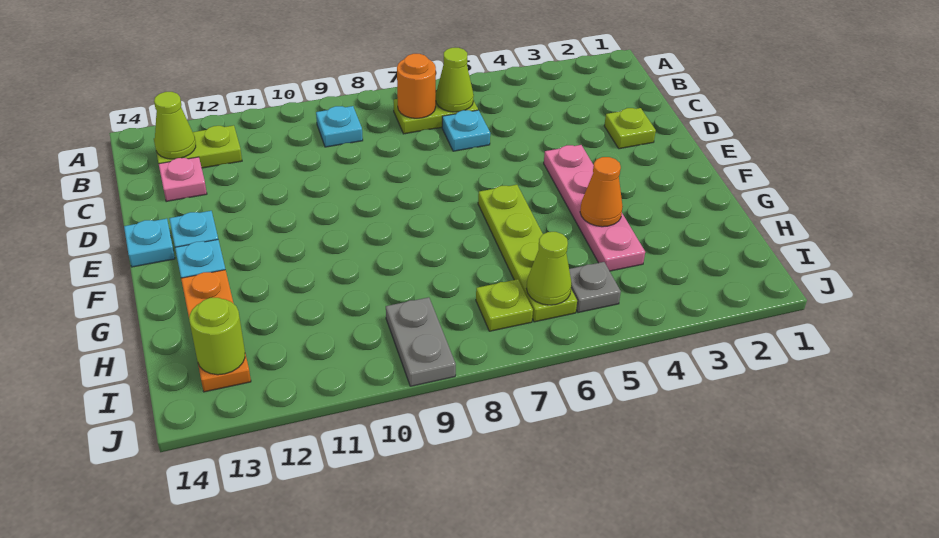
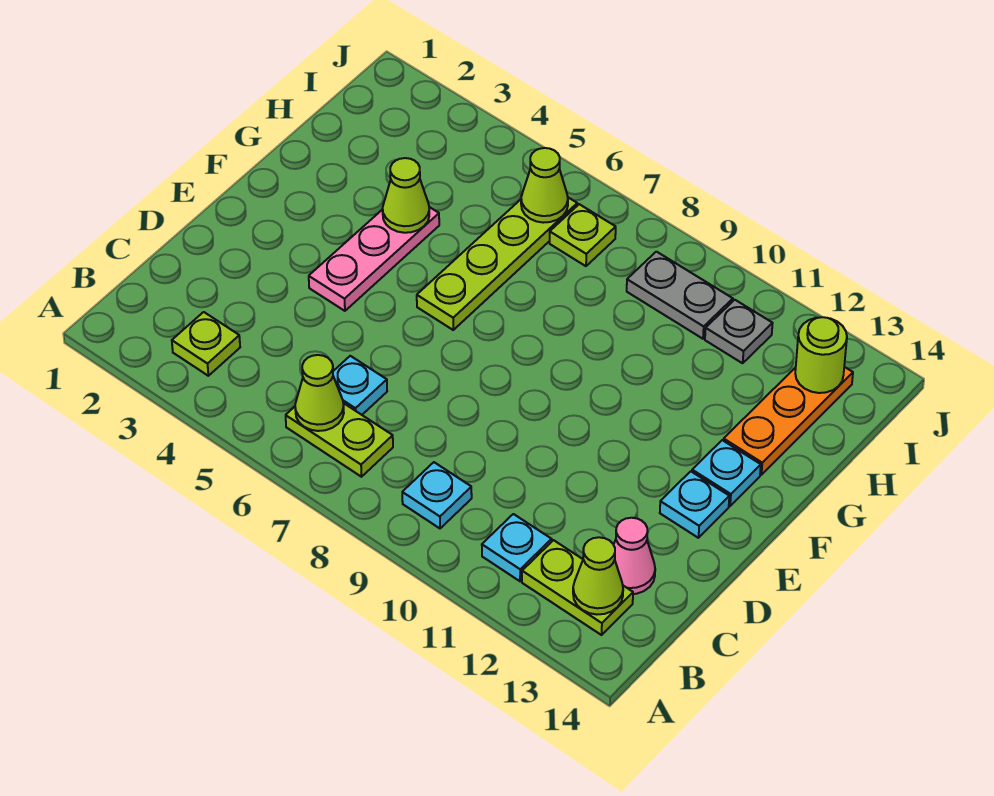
orange round brick B7 level 2 -> none
pink plate C13 level 1 -> pink cone C13 level 1
lime plate D2 level 1 -> lime plate B3 level 1
pink plate E4:H4 level 1 -> pink plate E4:G4 level 1
cyan plate E14 level 1 -> cyan plate B11 level 1
orange cone G4 level 2 -> lime cone G4 level 2
grey plate I5 level 1 -> grey plate I11 level 1
grey plate I9:J9 level 1 -> grey plate I9:I10 level 1

